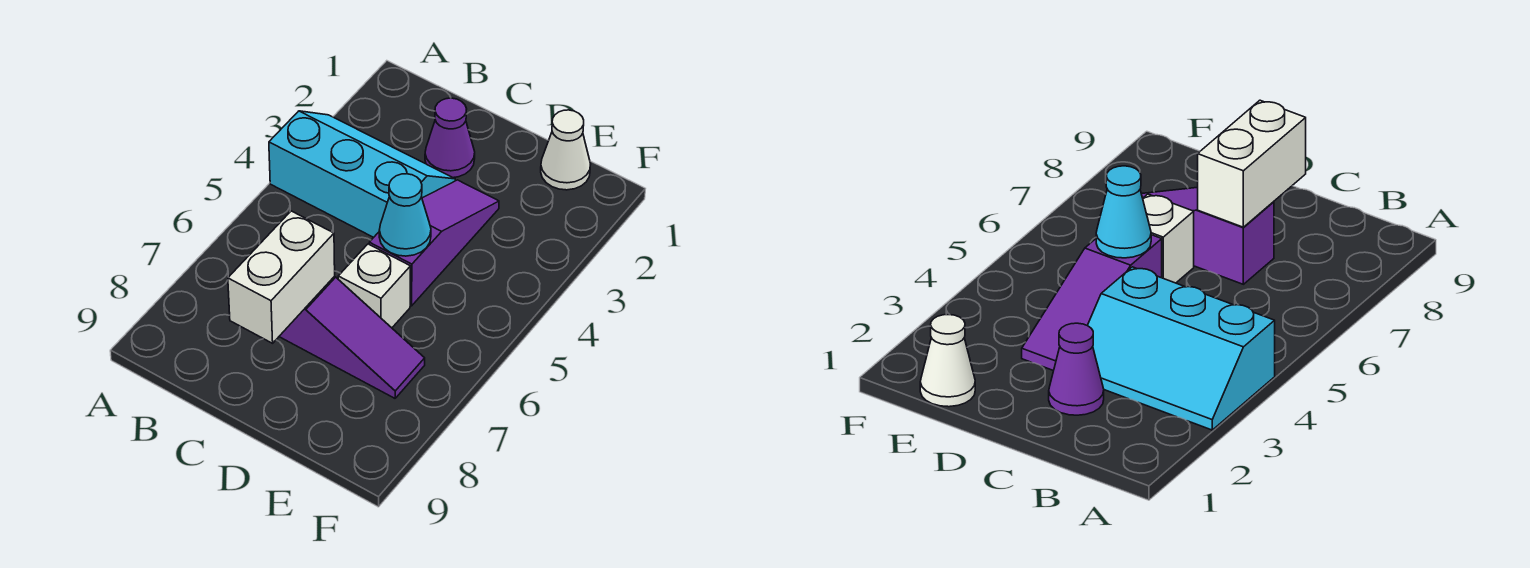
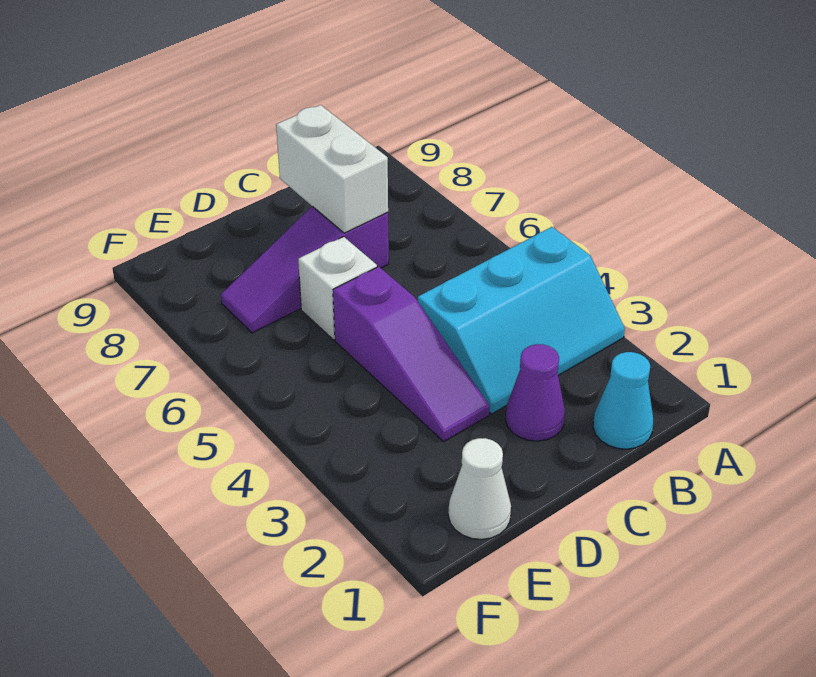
cyan cone D5 level 2 -> cyan cone B1 level 1

